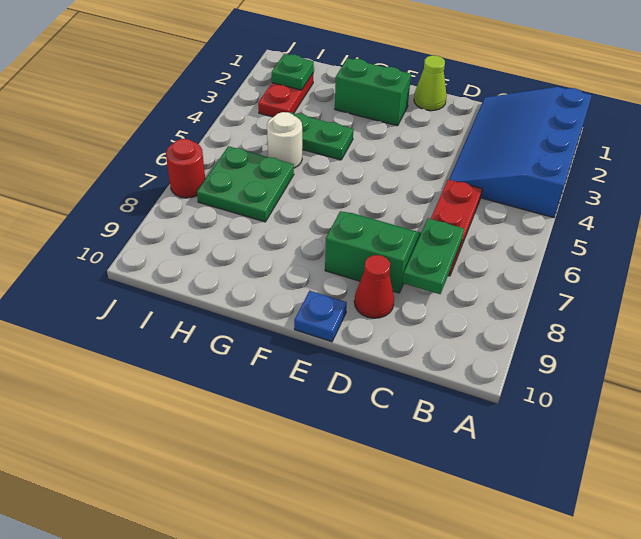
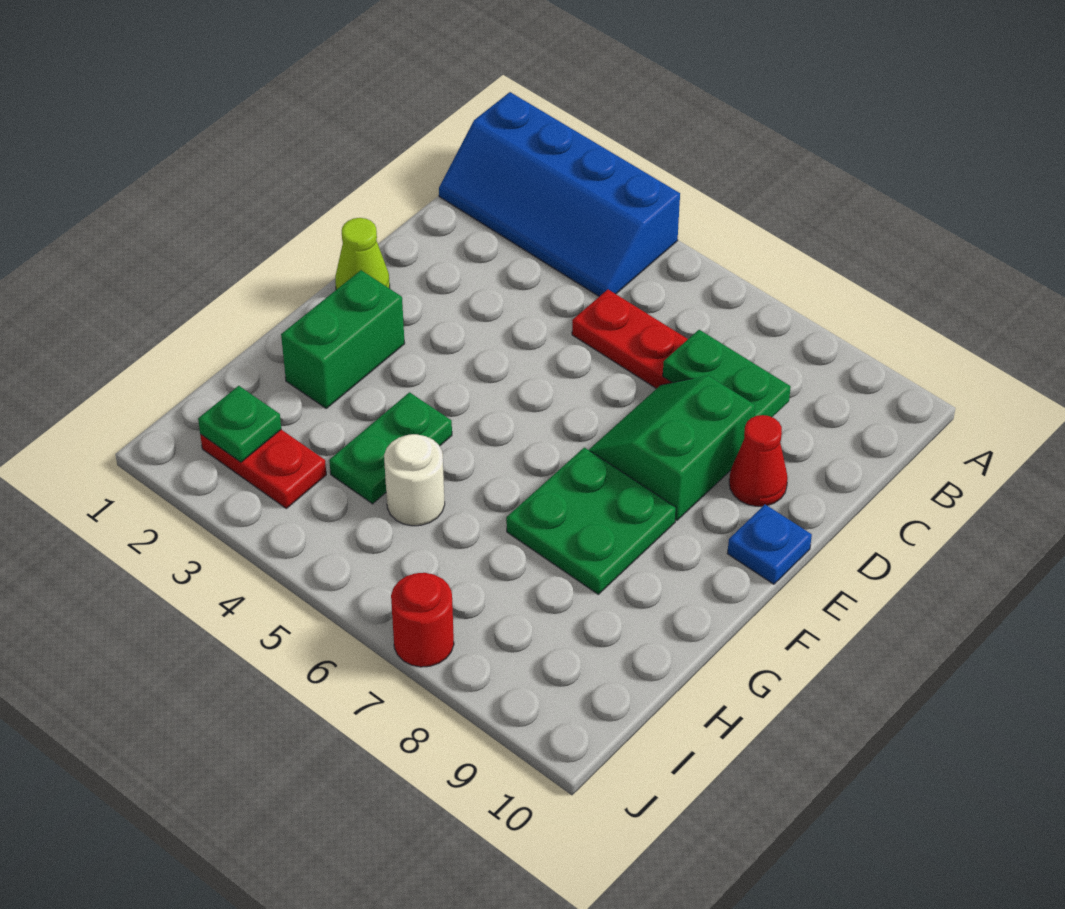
blue slope A1:C4 level 1 top A -> blue slope A1:B4 level 1 top A
green plate H6:I7 level 1 -> green plate F7:G8 level 1

